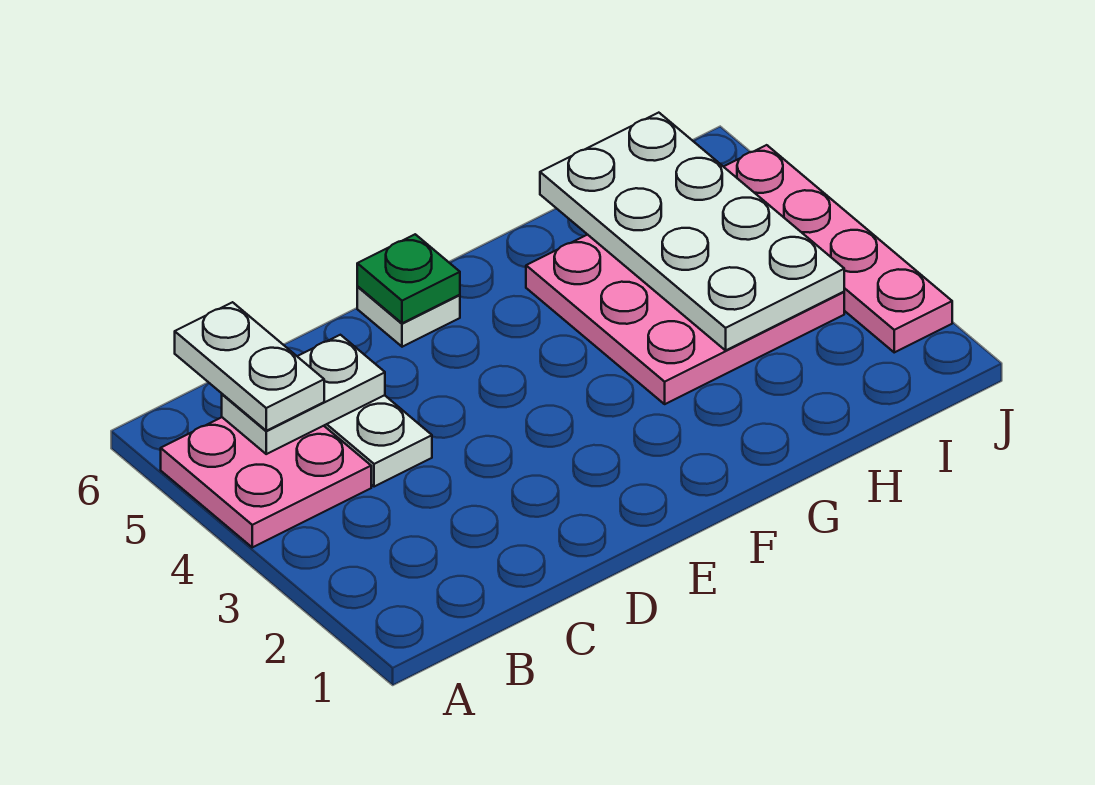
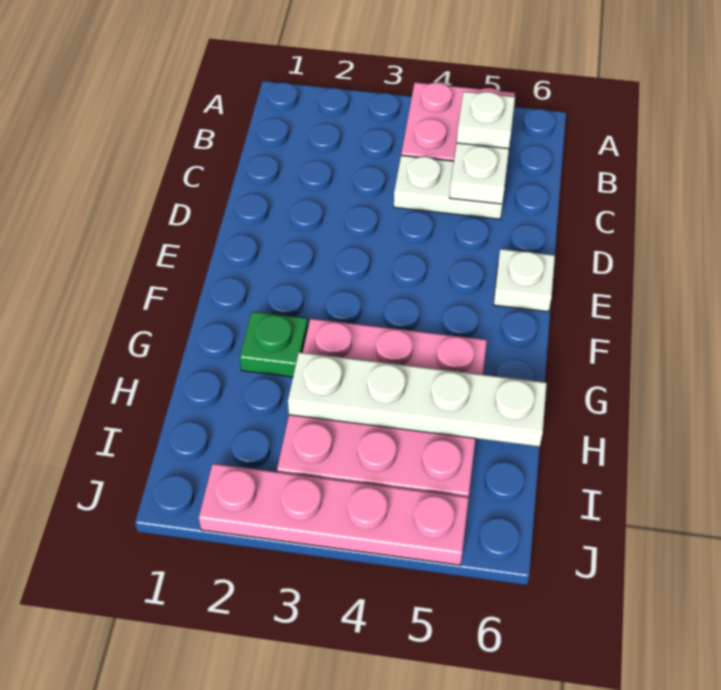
white plate B5:B6 level 3 -> white plate B5 level 3
green plate E6 level 2 -> green plate G2 level 1
white plate H3:I6 level 2 -> white plate H3:H6 level 2

